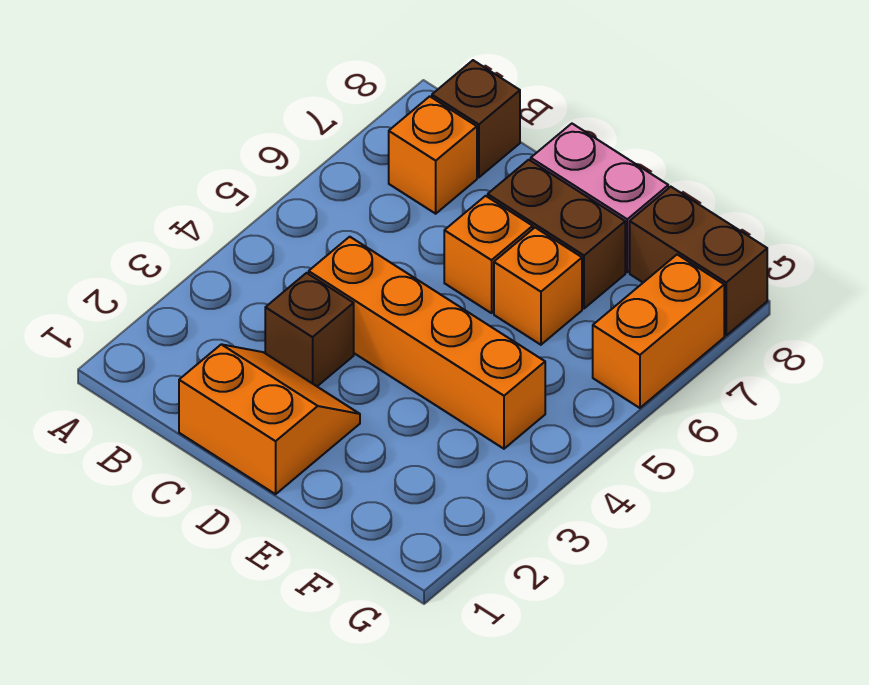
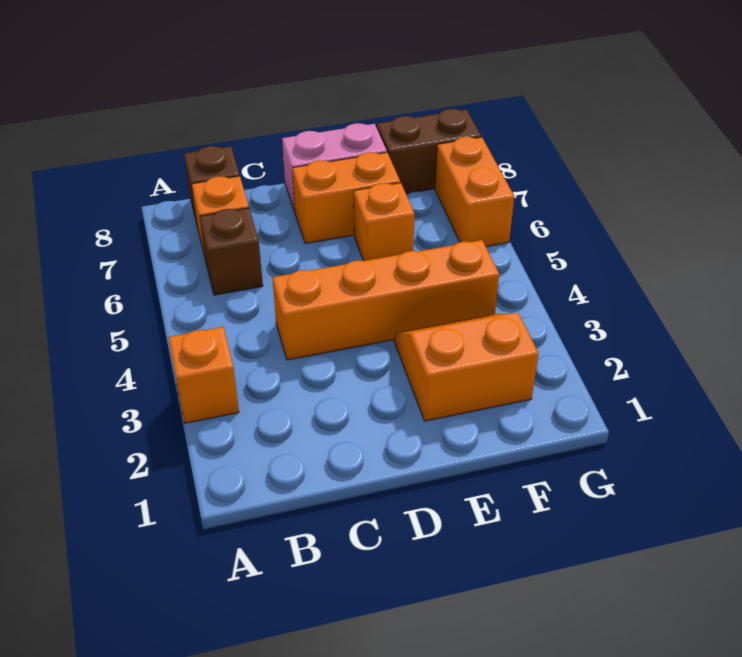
orange slope C1:D2 level 1 top 1 -> orange slope E2:F3 level 1 top 2
brown brick C3 level 1 -> brown brick B6 level 1
orange brick D6 level 1 -> orange brick A3 level 1
brown brick D7:E7 level 1 -> orange brick D7:E7 level 1

